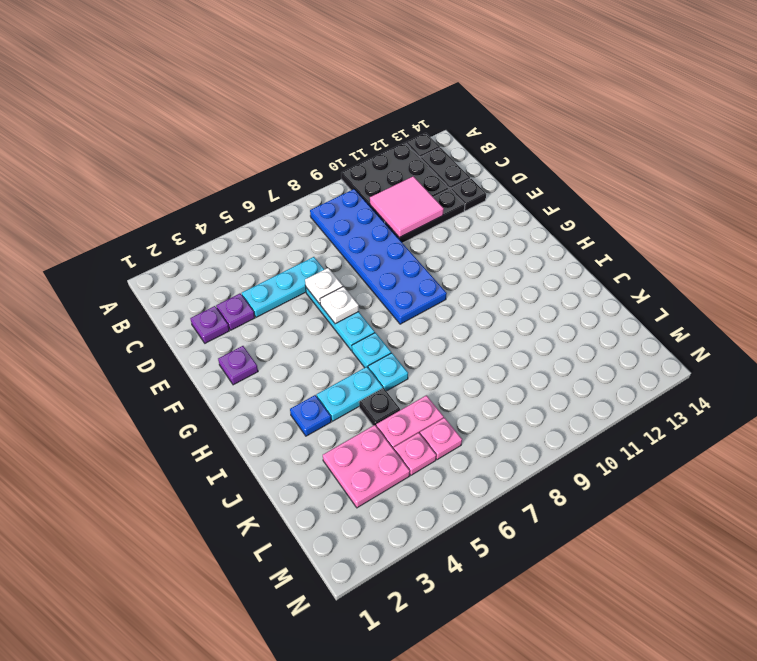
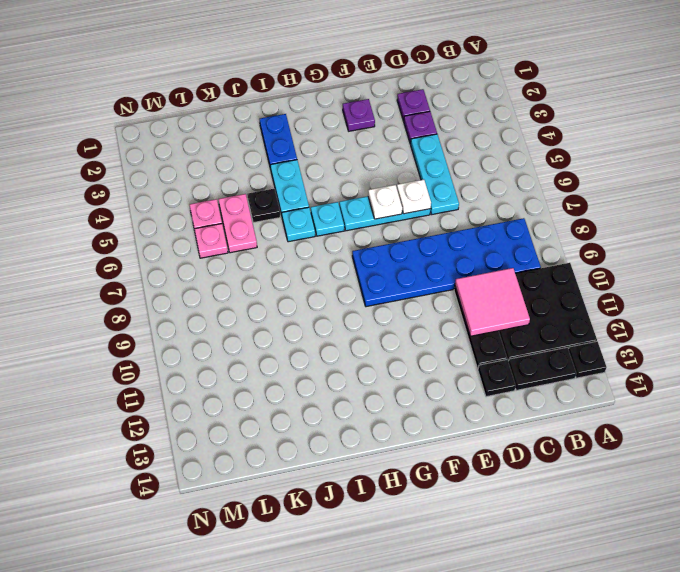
blue plate I3 level 1 -> blue plate I2:I3 level 1
pink plate K3:L4 level 1 -> none

